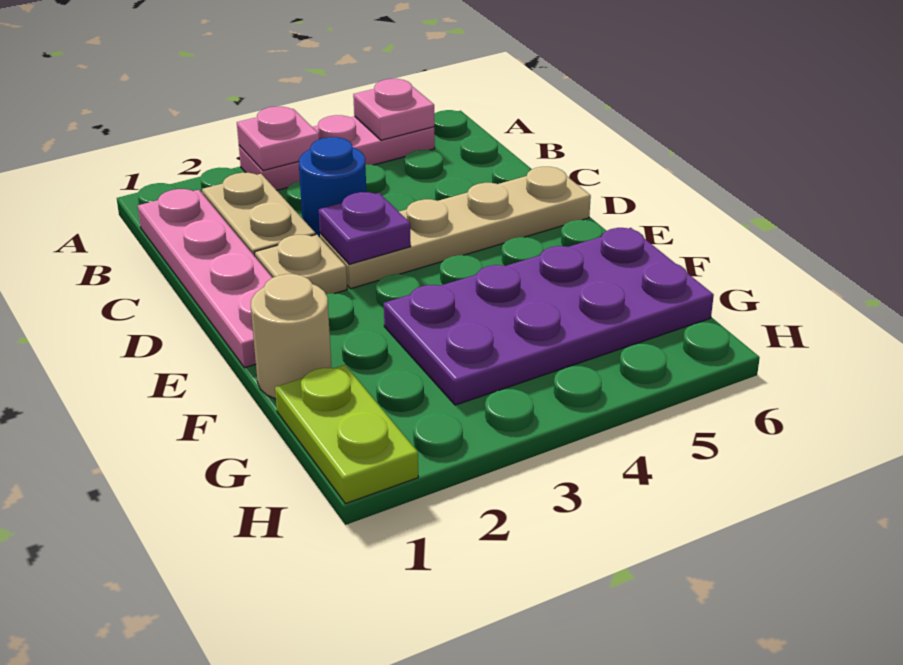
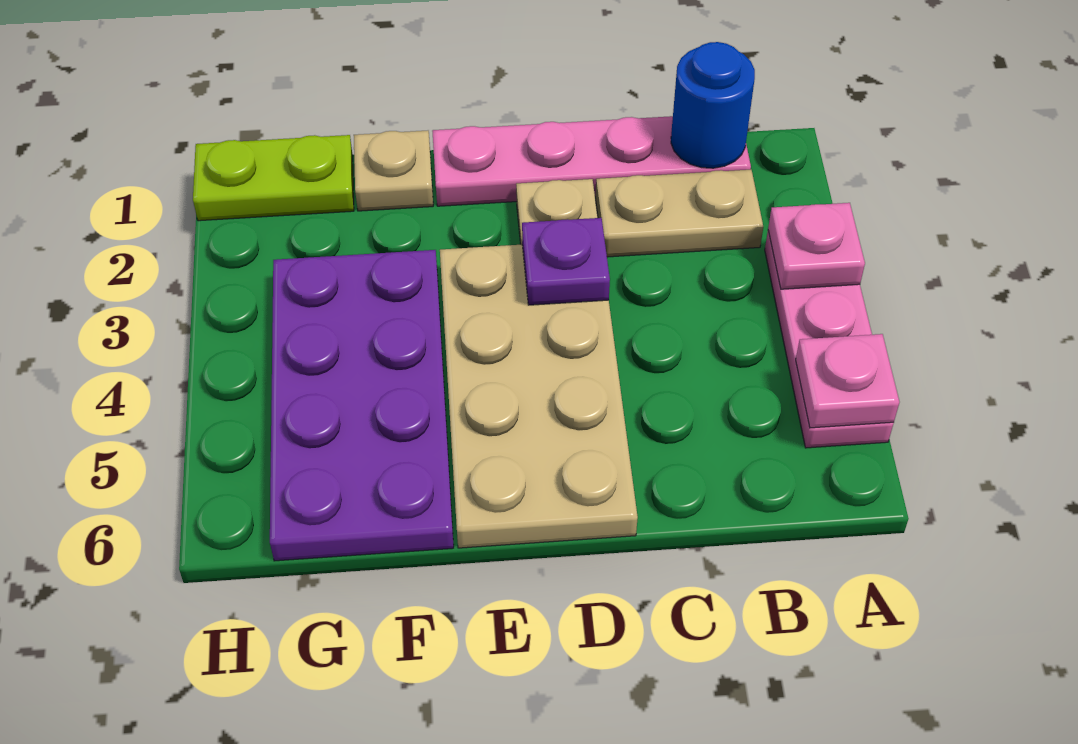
blue round brick C3 level 1 -> blue round brick B1 level 2
tan plate D3:D6 level 1 -> tan plate D3:E6 level 1
tan round brick F1 level 1 -> tan plate F1 level 1

